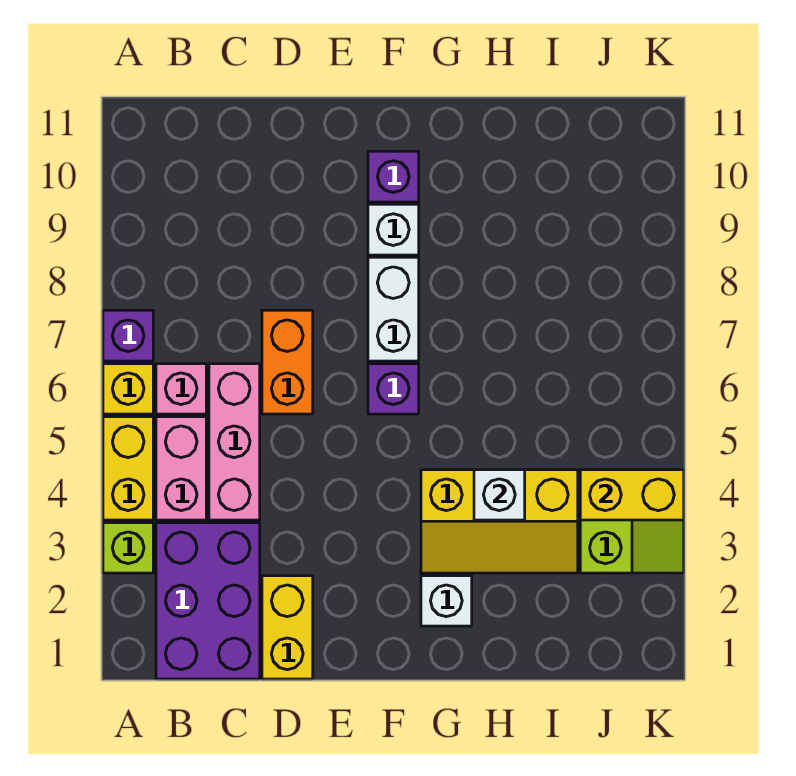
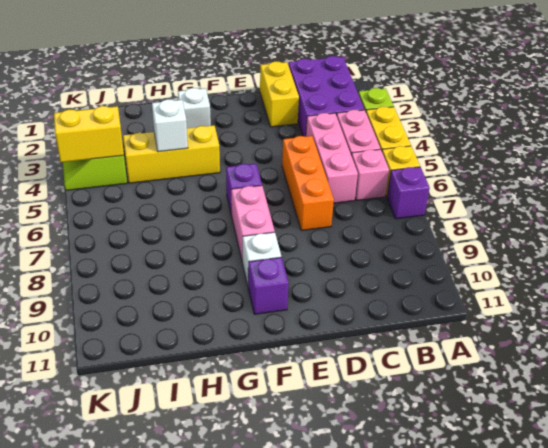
orange brick D6:D7 level 1 -> orange brick D5:D7 level 1
white brick F7:F8 level 1 -> pink brick F7:F8 level 1

